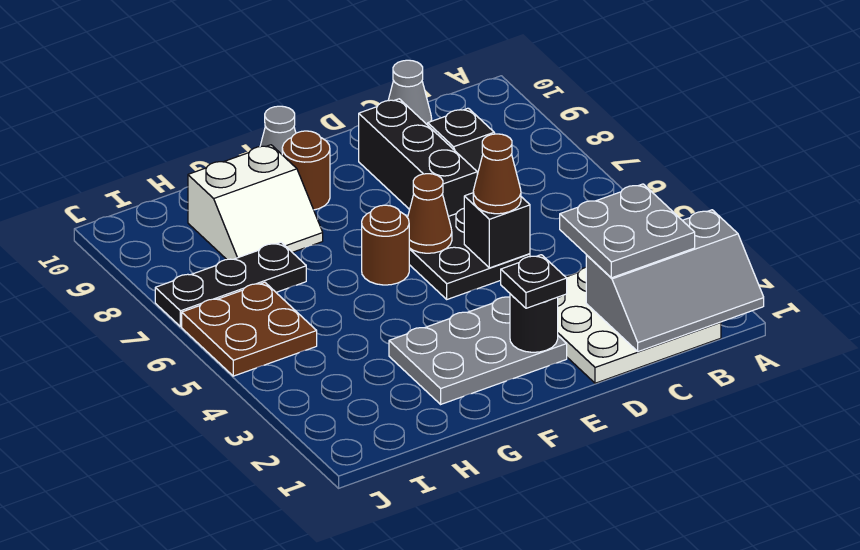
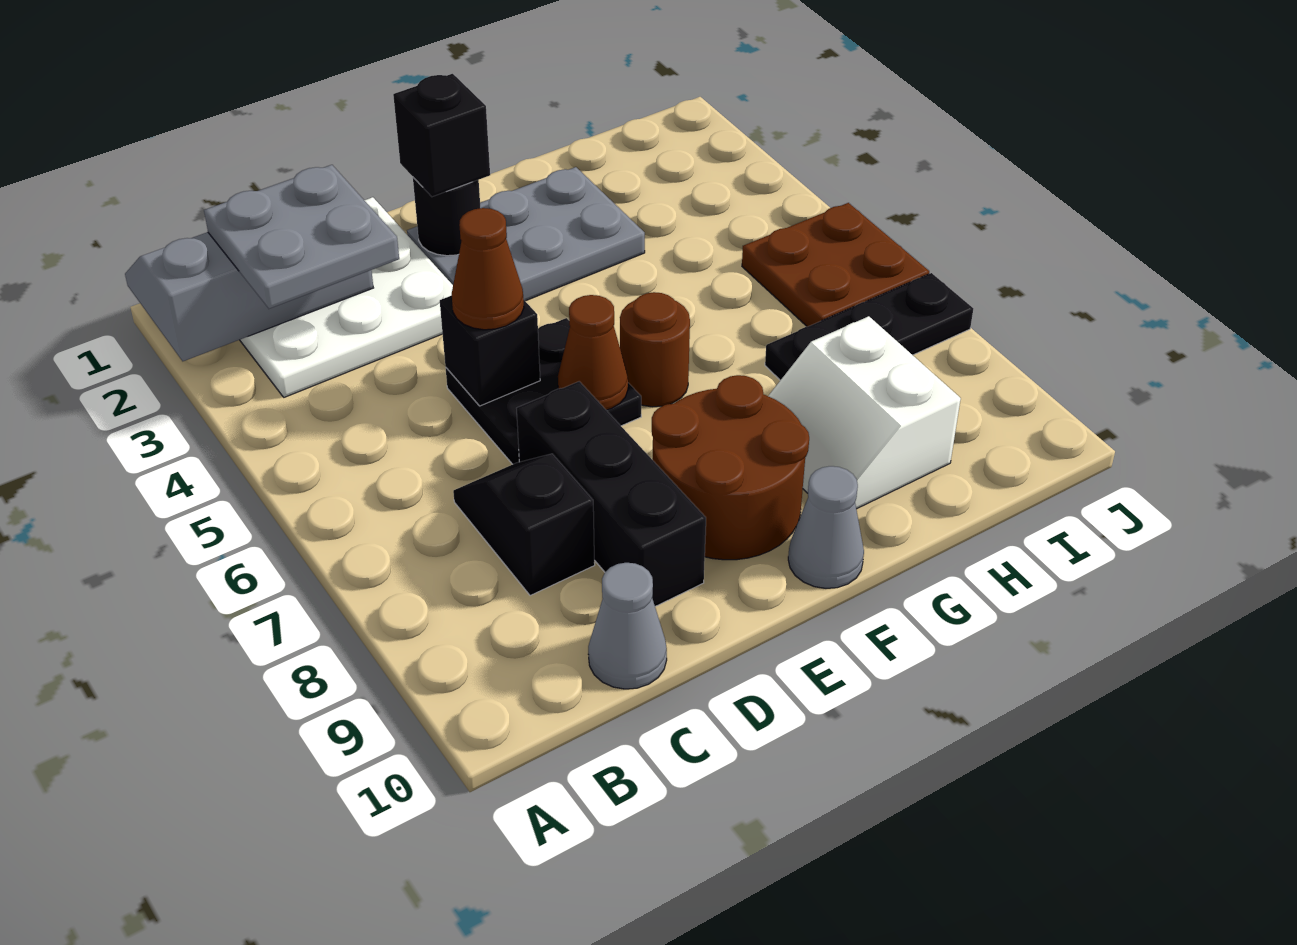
black plate E2 level 3 -> black brick E2 level 3
brown round brick F9 level 1 -> brown round brick E8:F9 level 1
white slope G8:H9 level 1 top 9 -> white slope G8:H9 level 1 top H

